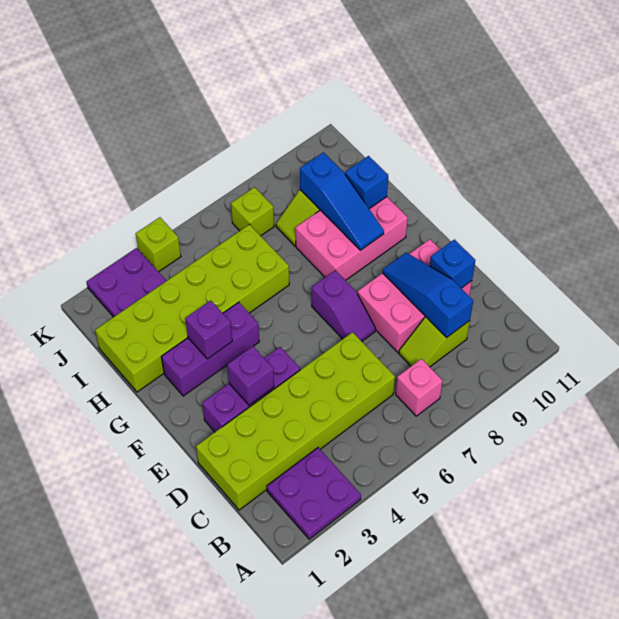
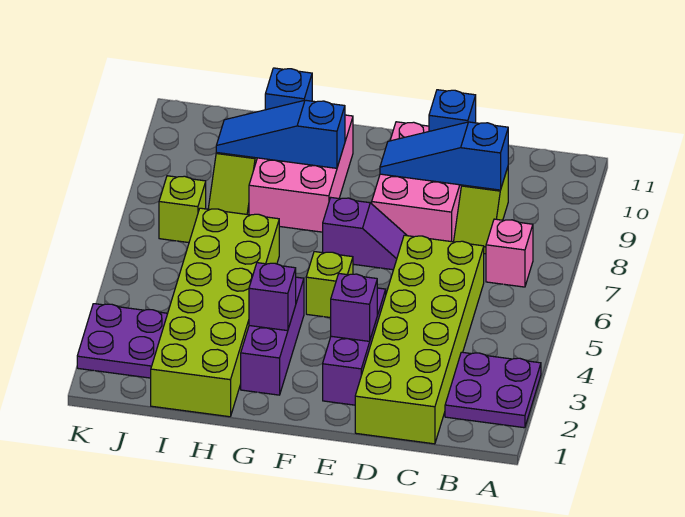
blue slope G9:I9 level 2 top I -> blue slope G9:I9 level 2 top G
lime brick K4 level 1 -> lime brick F5 level 1

